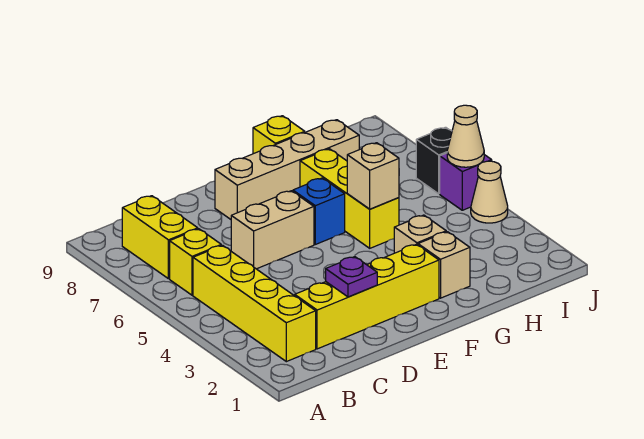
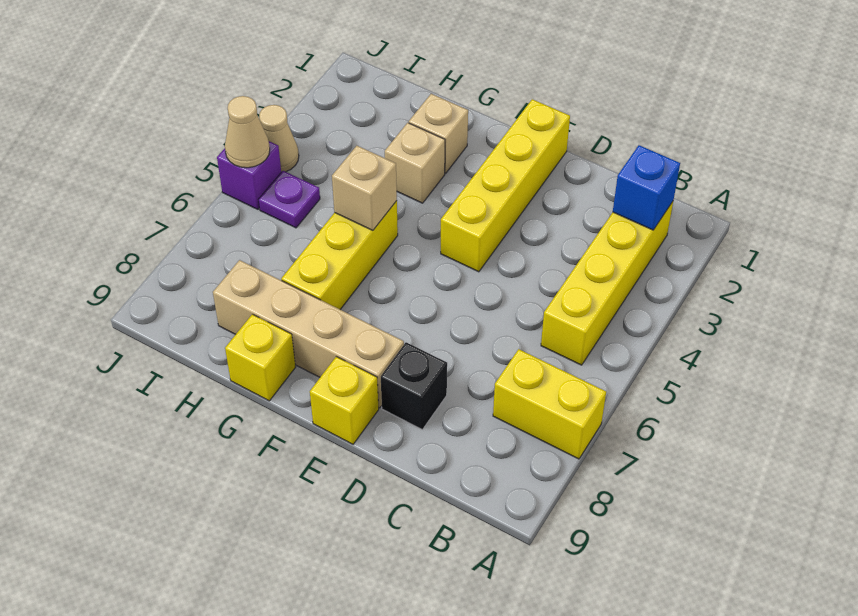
yellow brick B6 level 1 -> yellow brick E9 level 1
yellow brick B7:B8 level 1 -> yellow brick A7:B7 level 1
yellow brick C2:F2 level 1 -> yellow brick E1:E4 level 1
purple plate D2 level 2 -> purple plate I5 level 1
tan brick D6:E6 level 1 -> none
blue brick F6 level 1 -> blue brick B2 level 2
black brick J6 level 1 -> black brick D8 level 1

